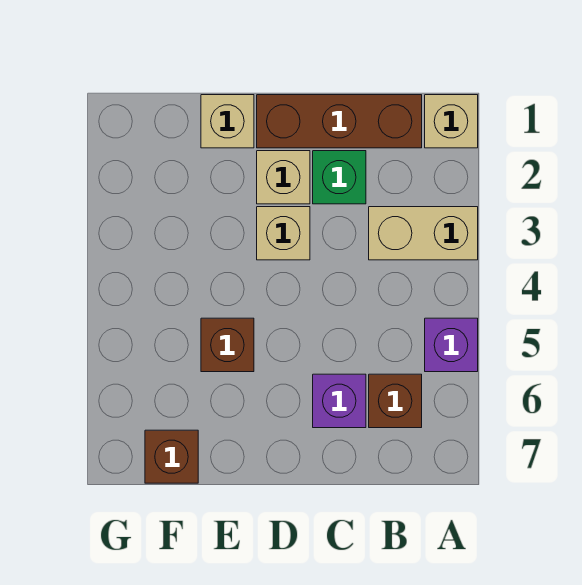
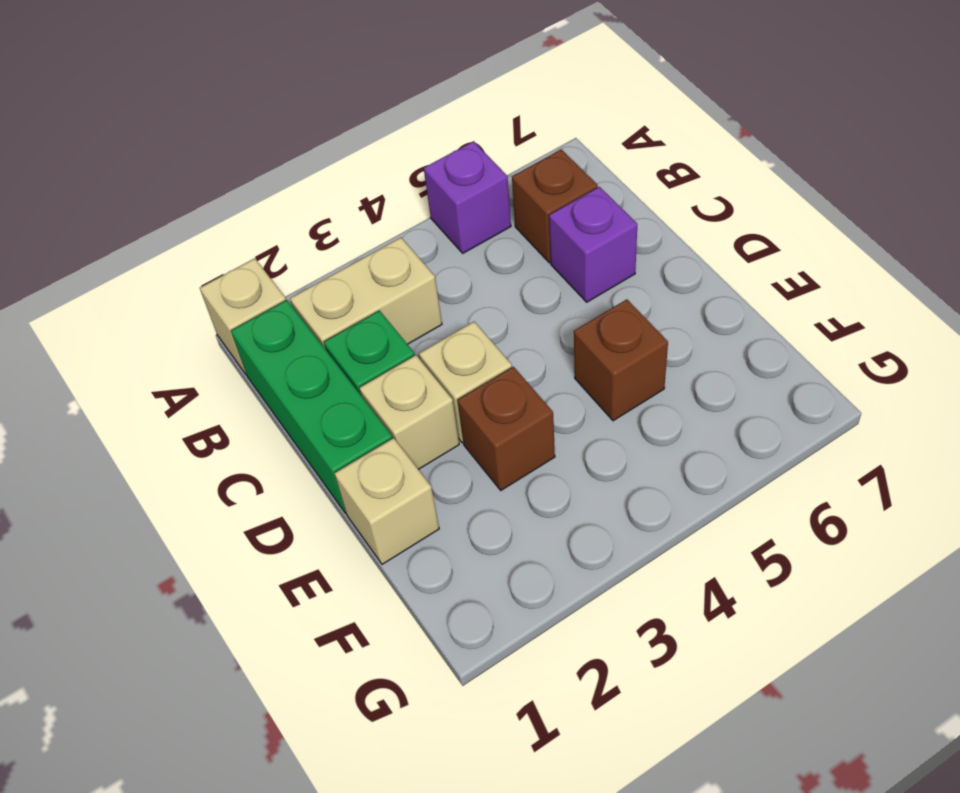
tan brick A3:B3 level 1 -> tan brick B2:B3 level 1
brown brick B1:D1 level 1 -> green brick B1:D1 level 1
brown brick F7 level 1 -> brown brick E3 level 1

